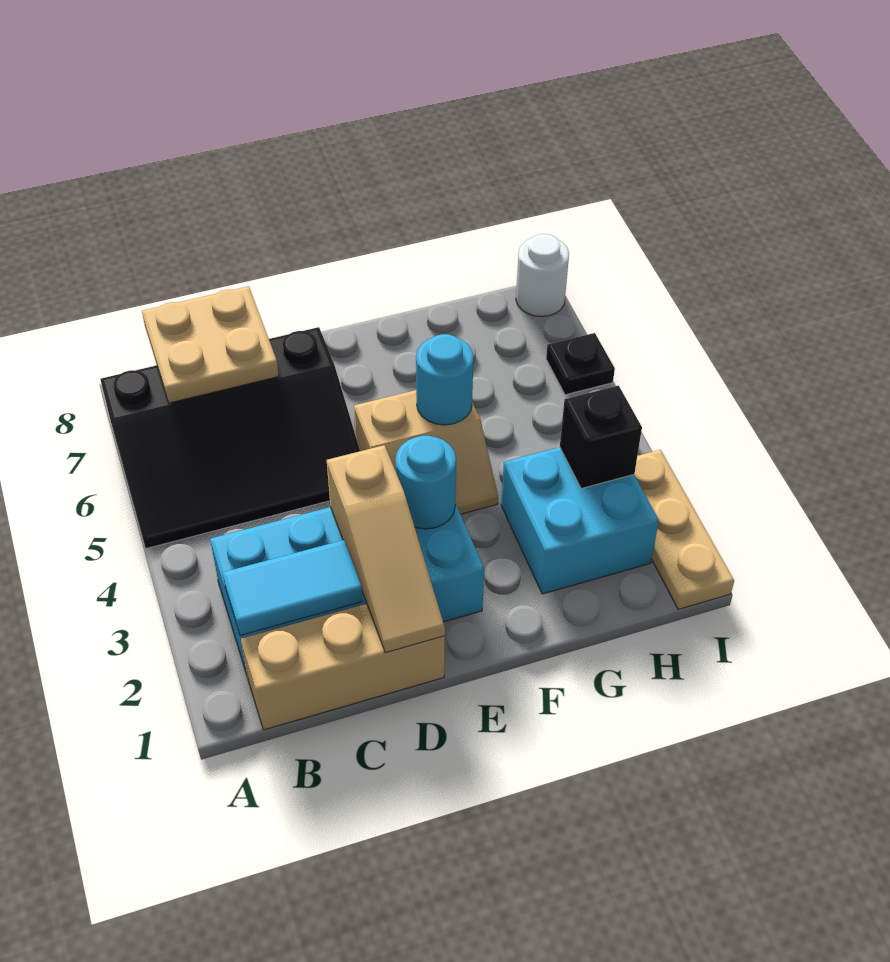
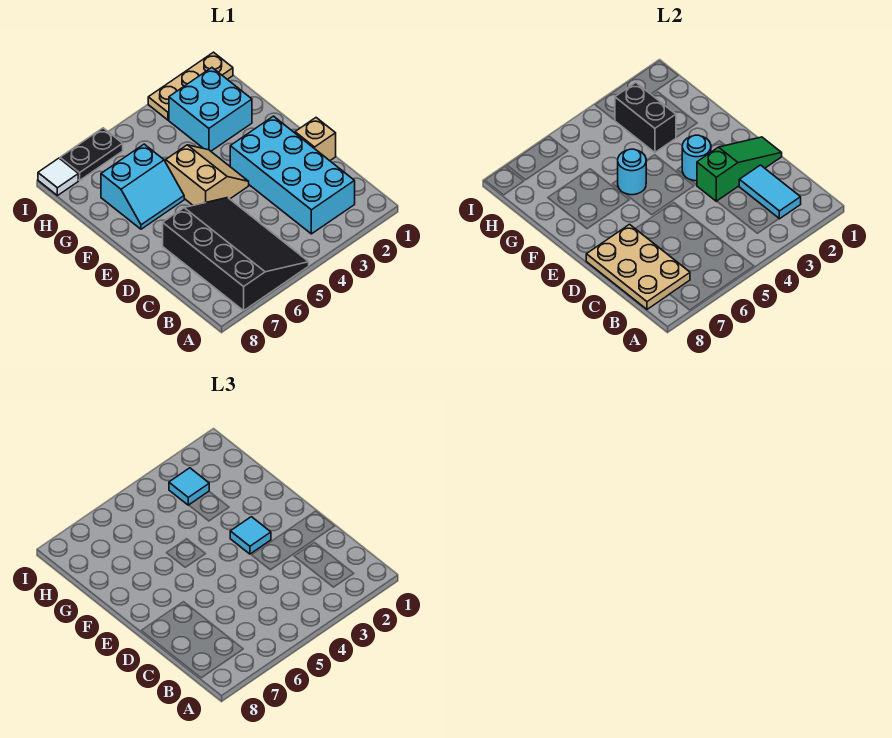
tan brick B1:D1 level 1 -> tan brick D1 level 1
tan plate B7:C8 level 2 -> tan plate B7:D8 level 2
tan slope D1:D3 level 2 top 3 -> green slope D1:D3 level 2 top 3
none -> cyan tile E3 level 3
none -> cyan slope F6:G7 level 1 top G
black brick H3 level 2 -> black brick G3:H3 level 2
none -> cyan tile H3 level 3
black plate I6 level 1 -> black plate I6:I7 level 1
white round brick I8 level 1 -> white tile I8 level 1

